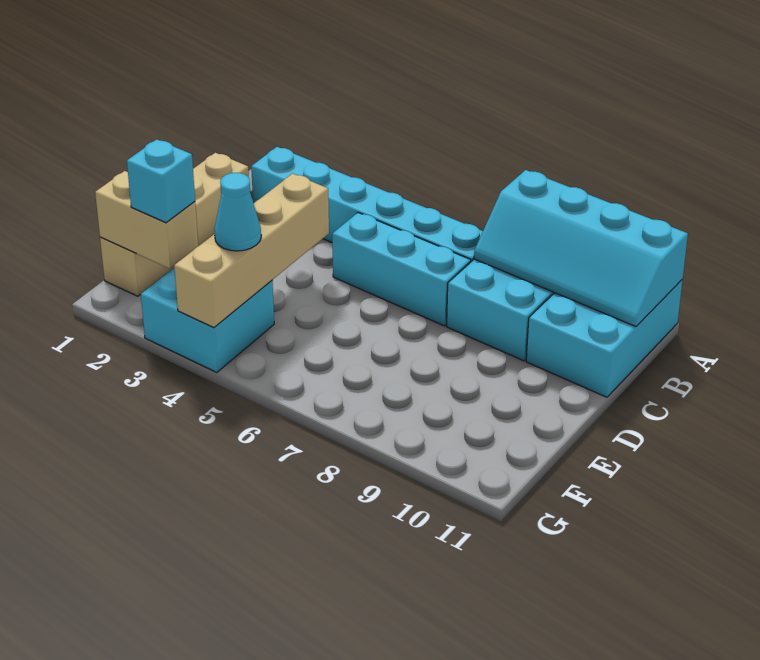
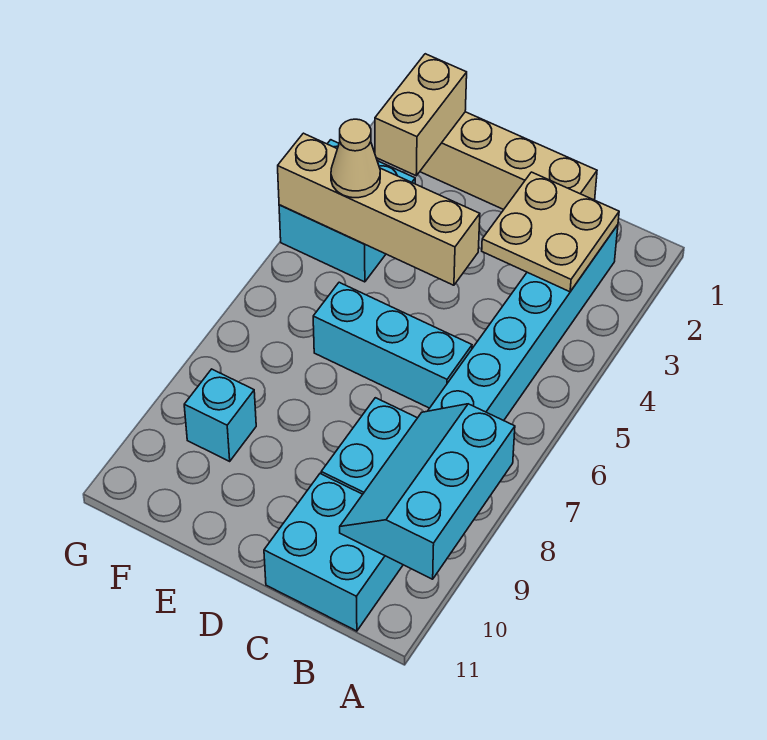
cyan slope A8:B11 level 2 top A -> cyan slope A8:B10 level 2 top A
cyan brick A10:C11 level 1 -> cyan brick B10:C11 level 1
none -> tan plate B2:C3 level 2
cyan brick C5:C7 level 1 -> cyan brick C6:E6 level 1
cyan brick F2 level 3 -> cyan brick F9 level 1
cyan cone F4 level 3 -> tan cone F4 level 3

